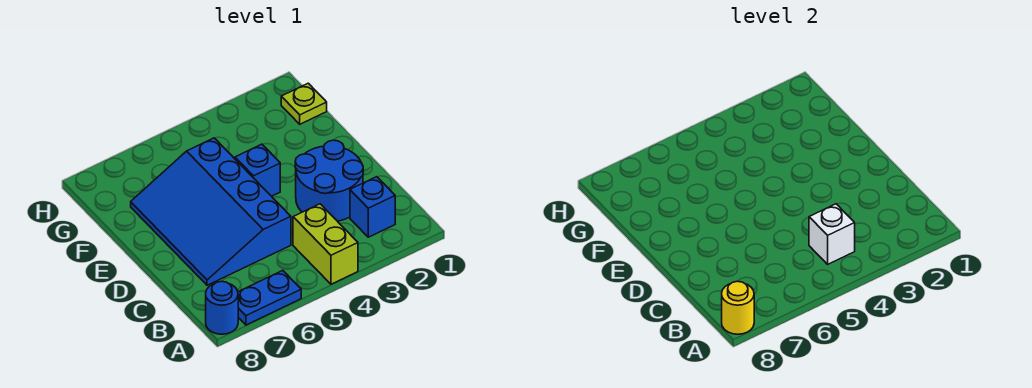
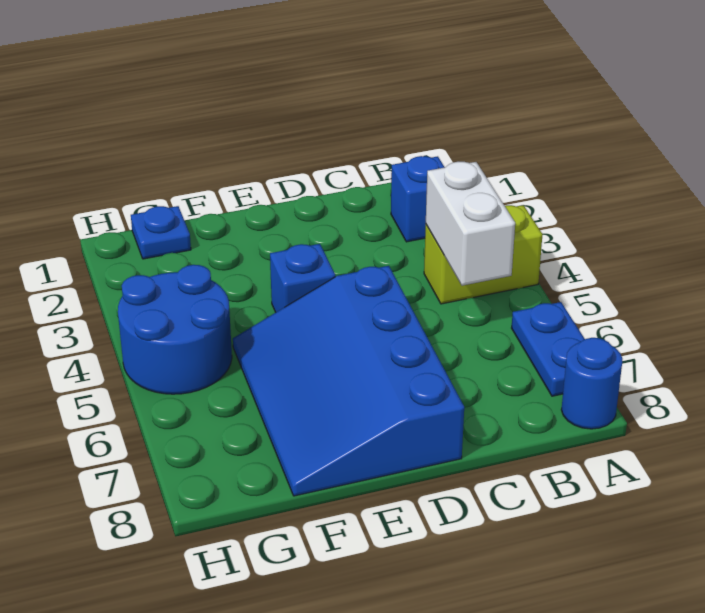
yellow round brick A8 level 2 -> none
white brick B4 level 2 -> white brick B4:B5 level 2
blue round brick C2:D3 level 1 -> blue round brick G4:H5 level 1
blue slope C5:F7 level 1 top 5 -> blue slope D5:F8 level 1 top D
lime plate G1 level 1 -> blue plate G1 level 1

